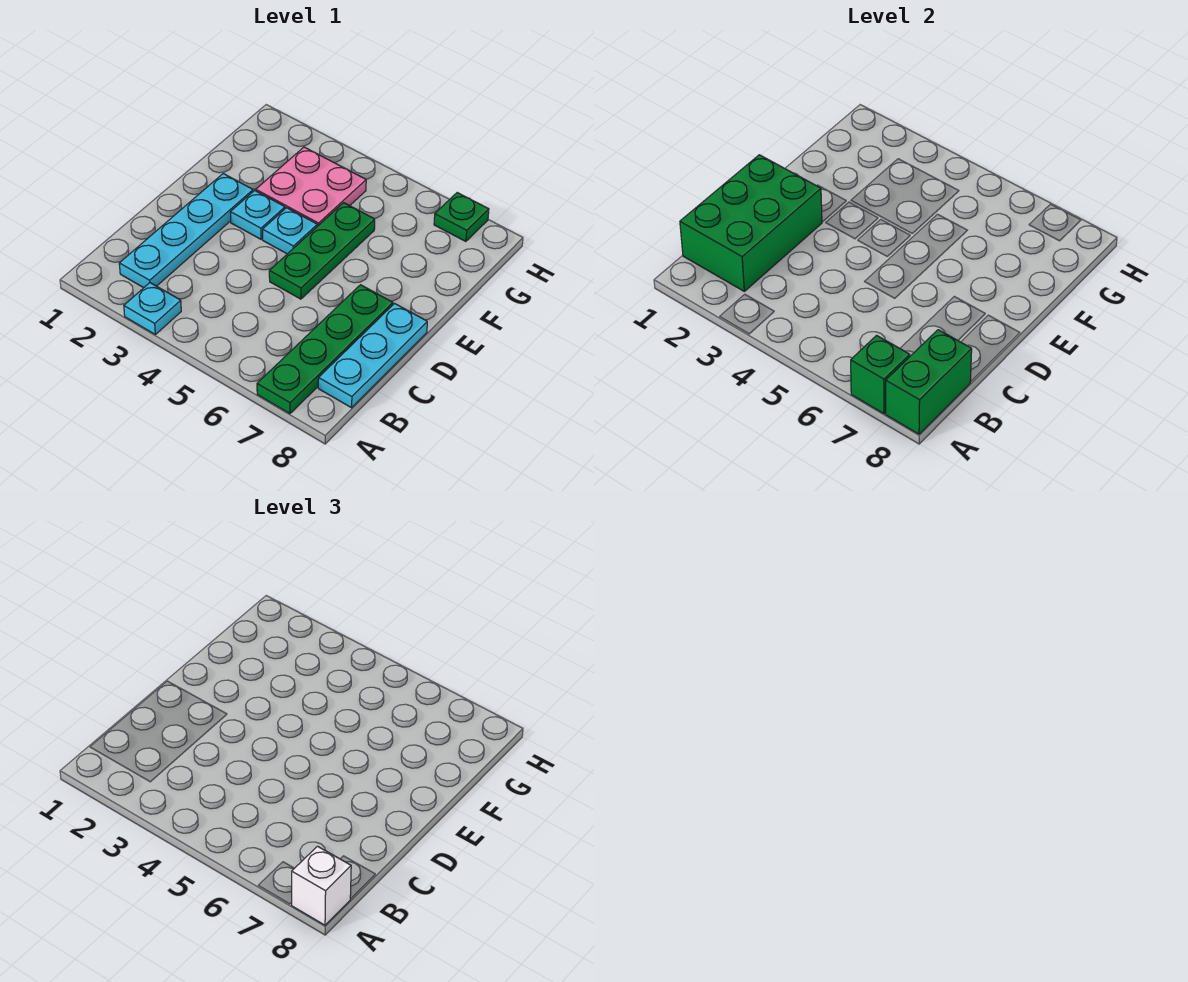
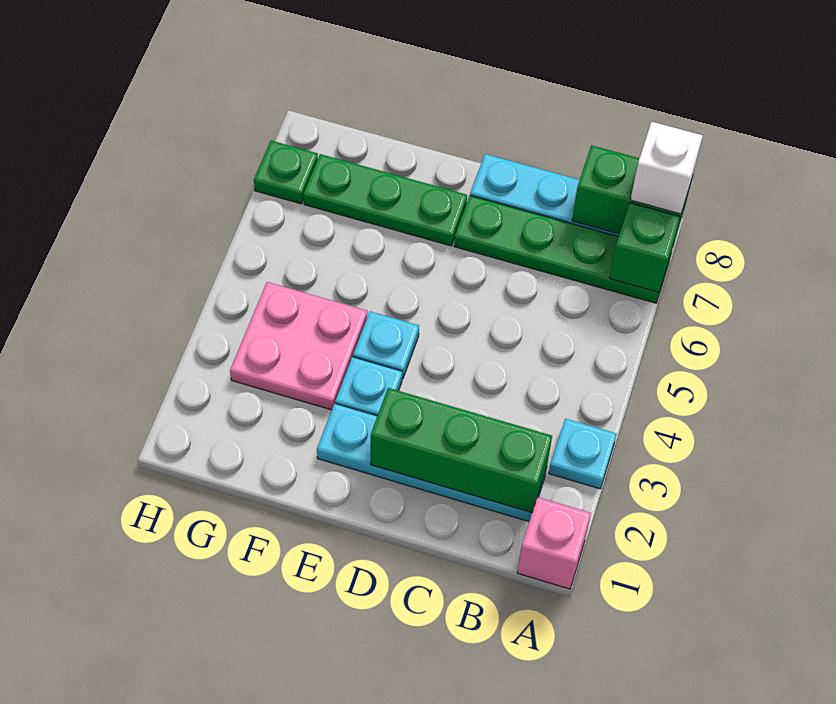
none -> pink brick A1 level 1
green brick B1:D2 level 2 -> green brick B2:D2 level 2
green plate D5:F5 level 1 -> green plate E7:G7 level 1

